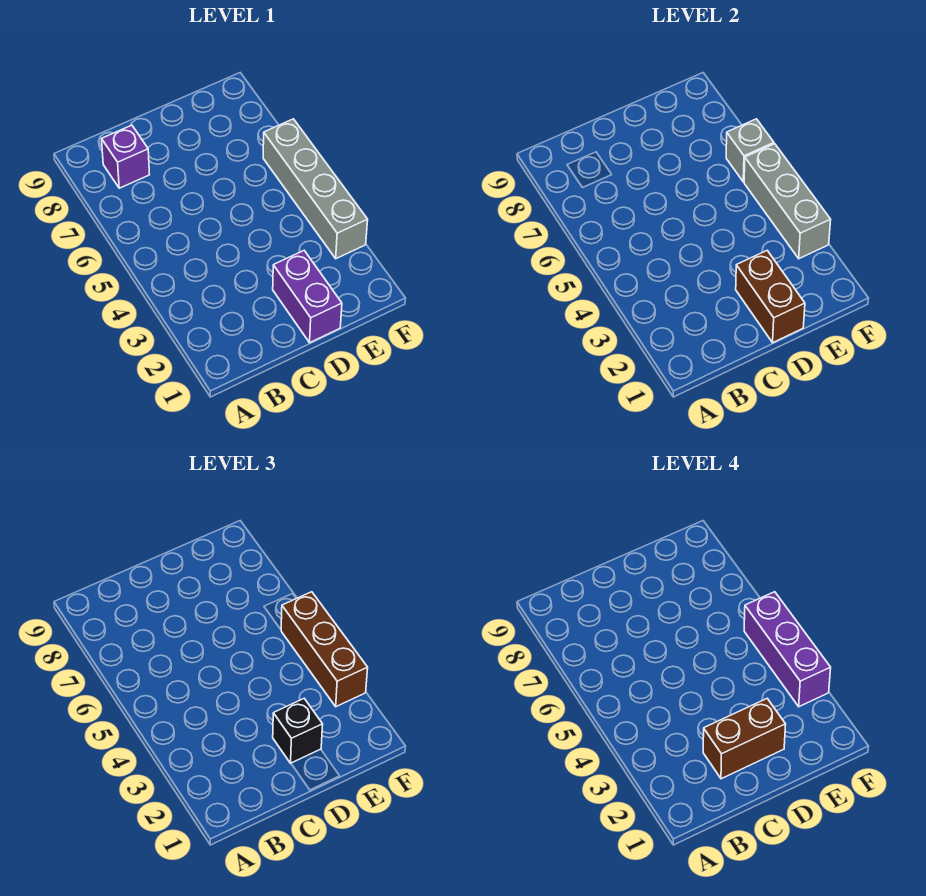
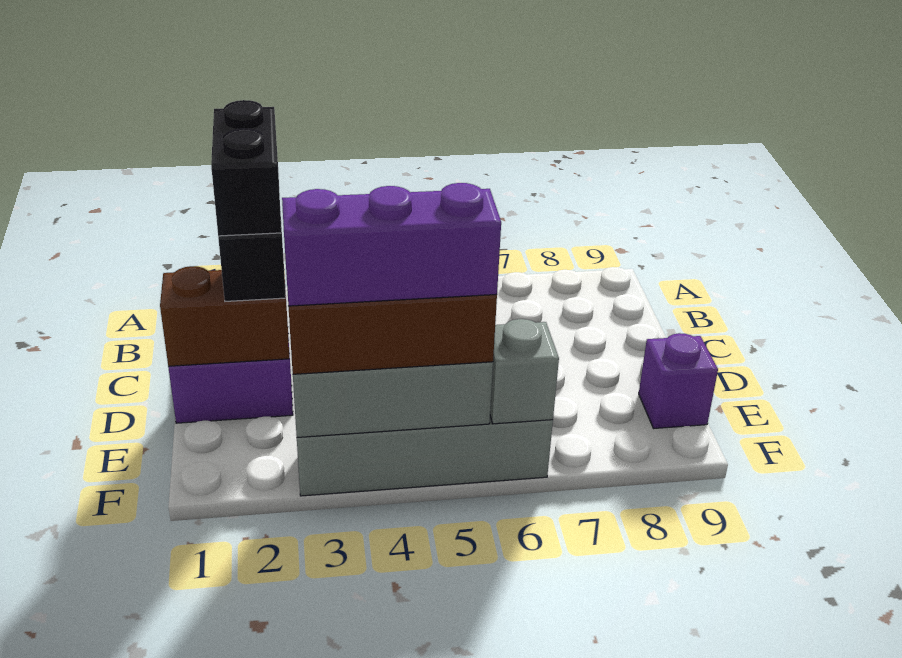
purple brick B8 level 1 -> purple brick E9 level 1
brown brick C2:D2 level 4 -> black brick C2:D2 level 4

